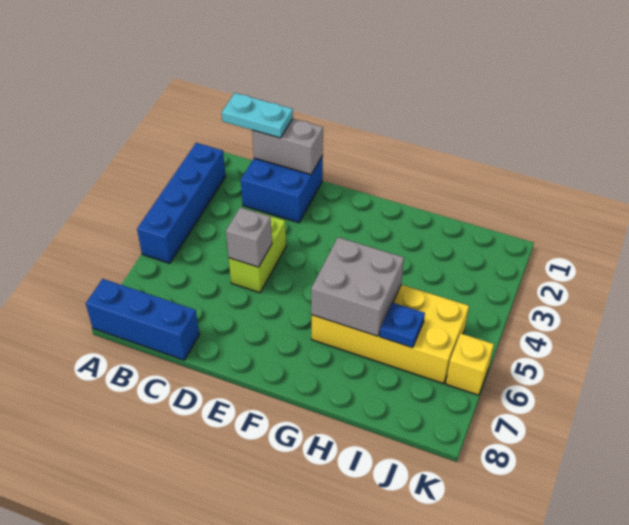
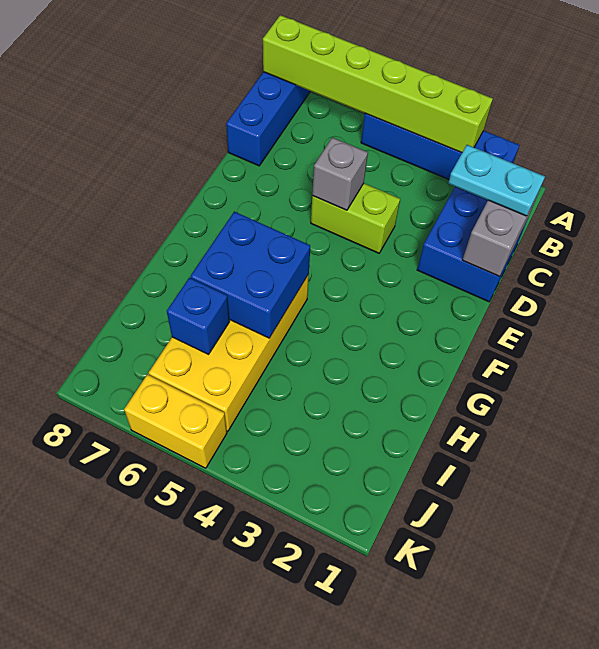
none -> lime brick A3:A8 level 2
cyan plate B1:C1 level 3 -> cyan plate C1:C2 level 3
grey brick G5:H6 level 2 -> blue brick G5:H6 level 2
blue plate I6 level 2 -> blue brick I6 level 2
yellow brick K6 level 1 -> yellow brick K5:K6 level 1

